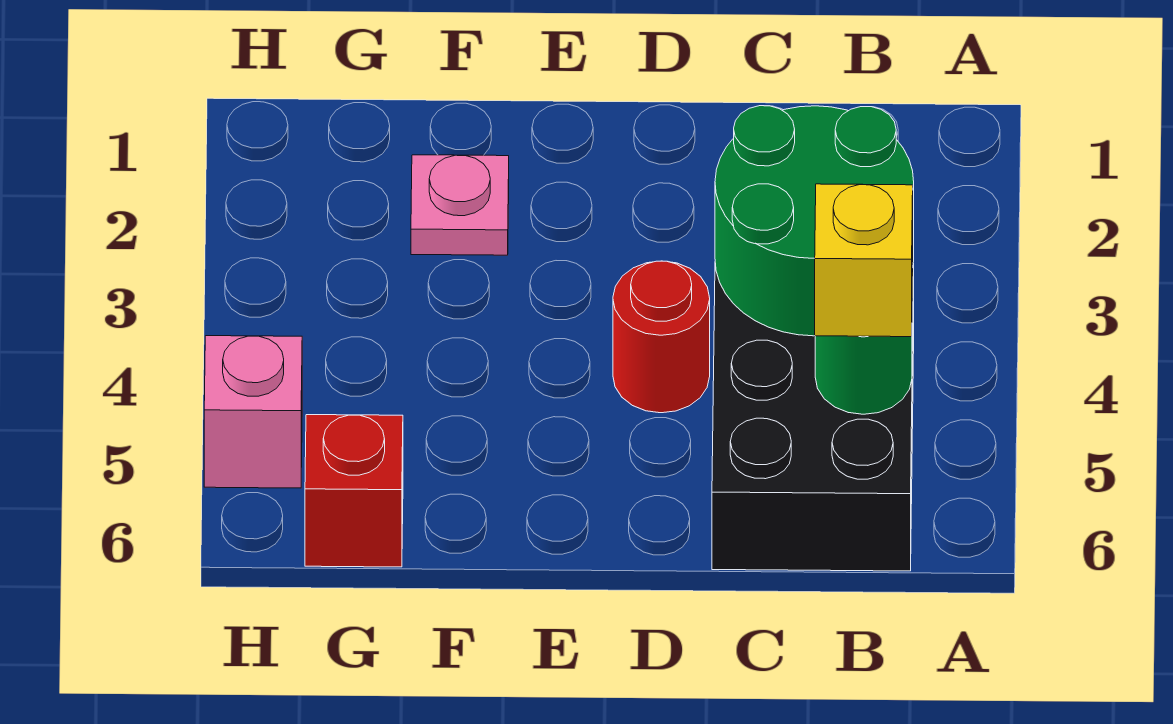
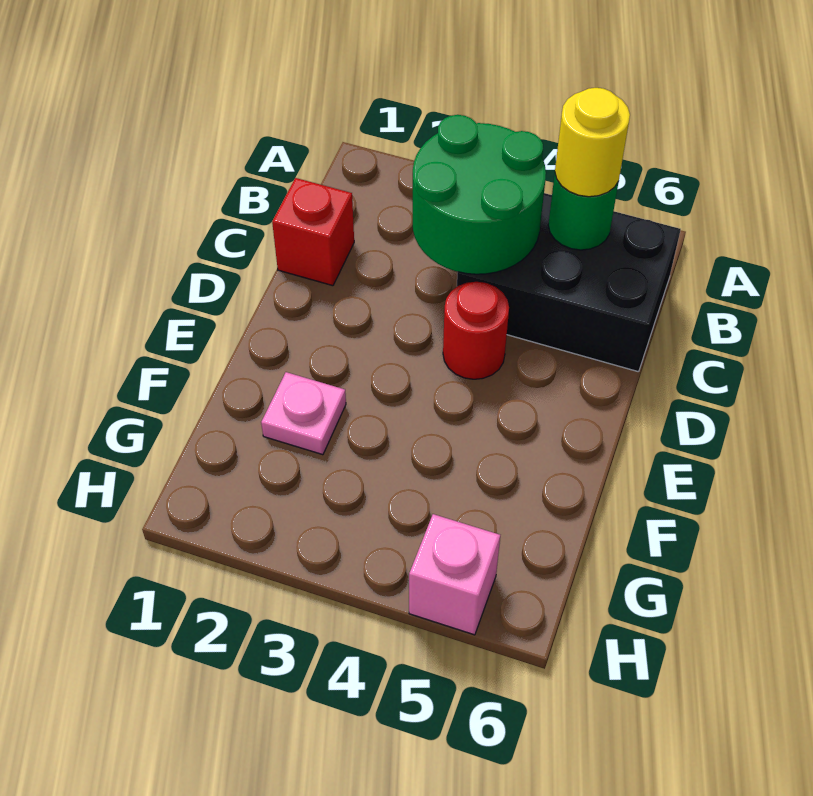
yellow brick B5 level 3 -> yellow round brick B5 level 3
red brick G6 level 1 -> red brick C1 level 1

